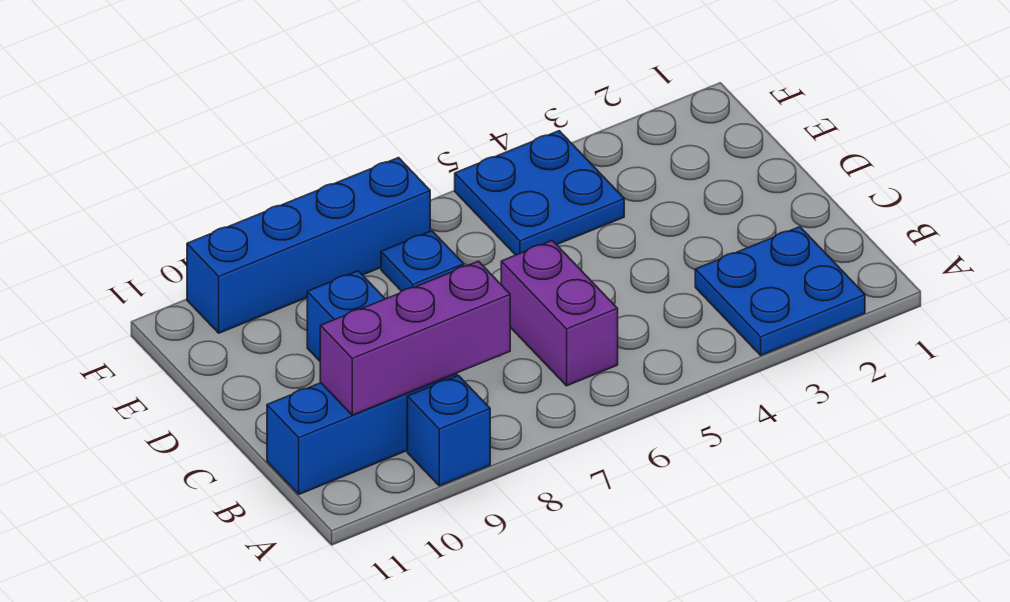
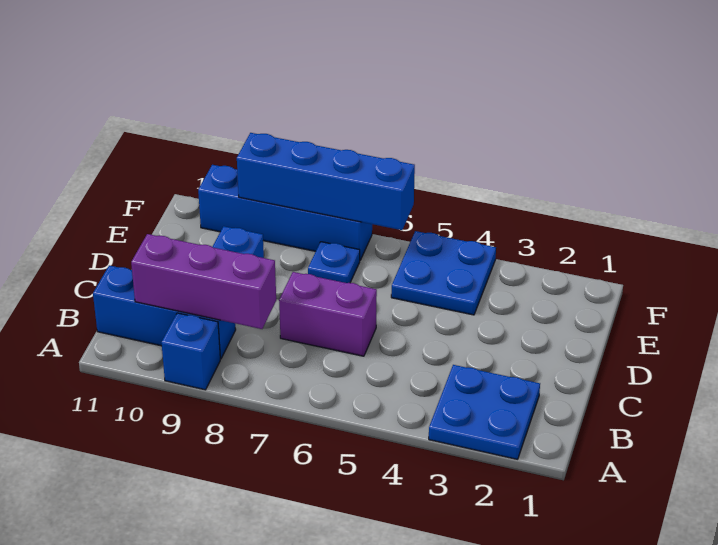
purple brick B6:C6 level 1 -> purple brick C6:C7 level 1
none -> blue brick F6:F9 level 2

